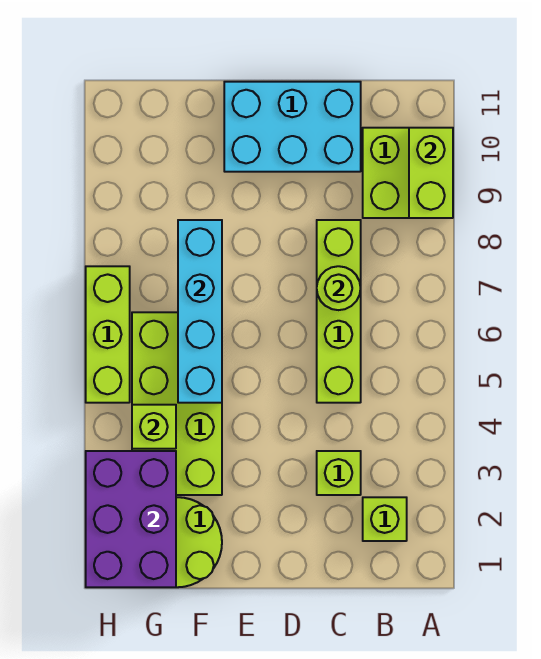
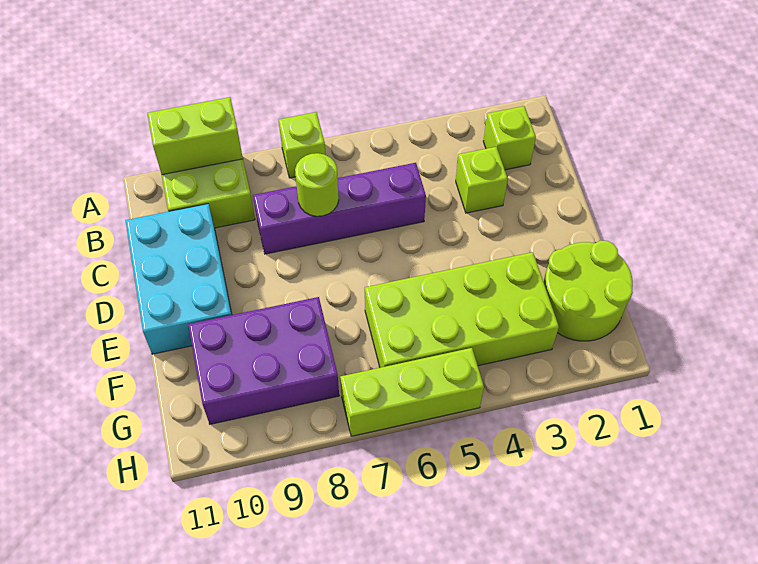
lime brick C5:C8 level 1 -> purple brick C5:C8 level 1
cyan brick F5:F8 level 2 -> none
purple brick G1:H3 level 2 -> purple brick F8:G10 level 1
lime brick G4 level 2 -> lime brick A7 level 1

